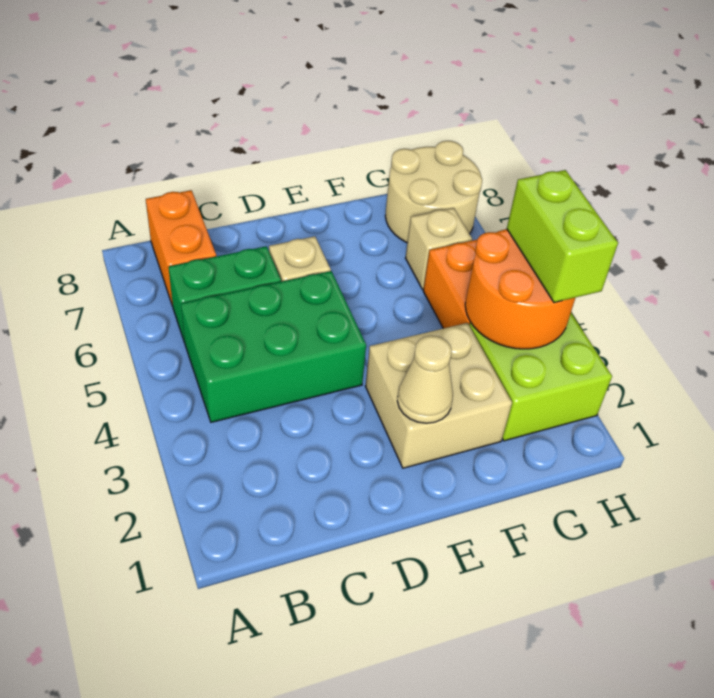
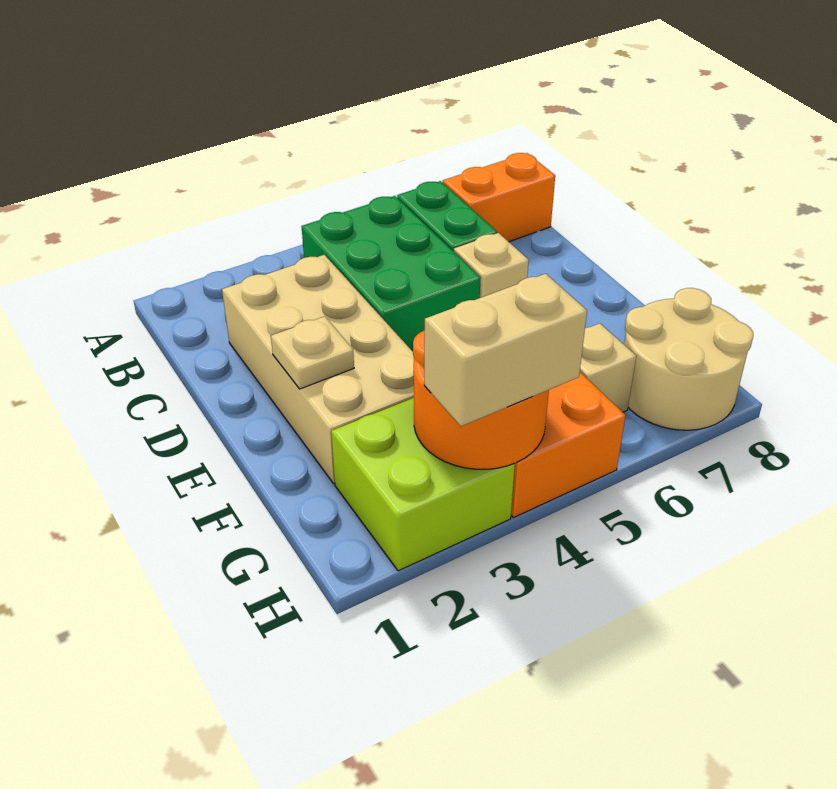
tan brick E2:F3 level 1 -> tan brick C2:F3 level 1
tan cone E2 level 2 -> tan plate E2 level 2
lime brick H3:H4 level 3 -> tan brick H3:H4 level 3

